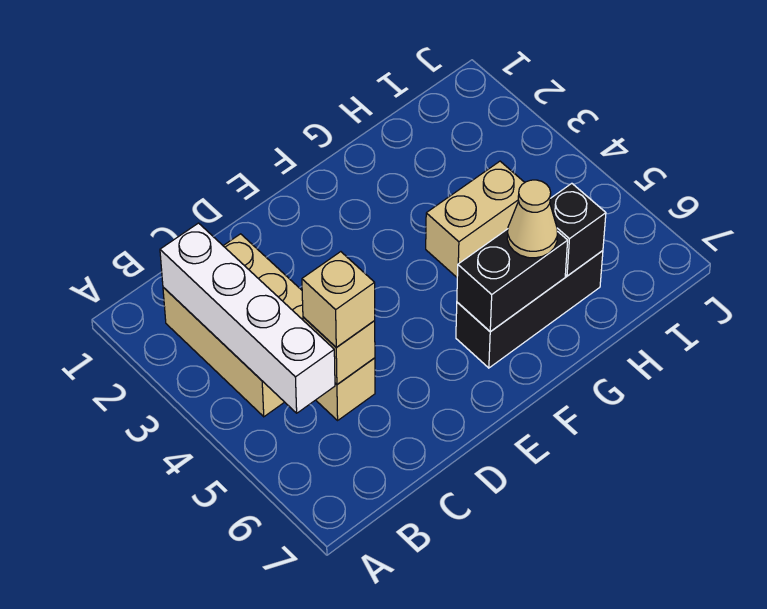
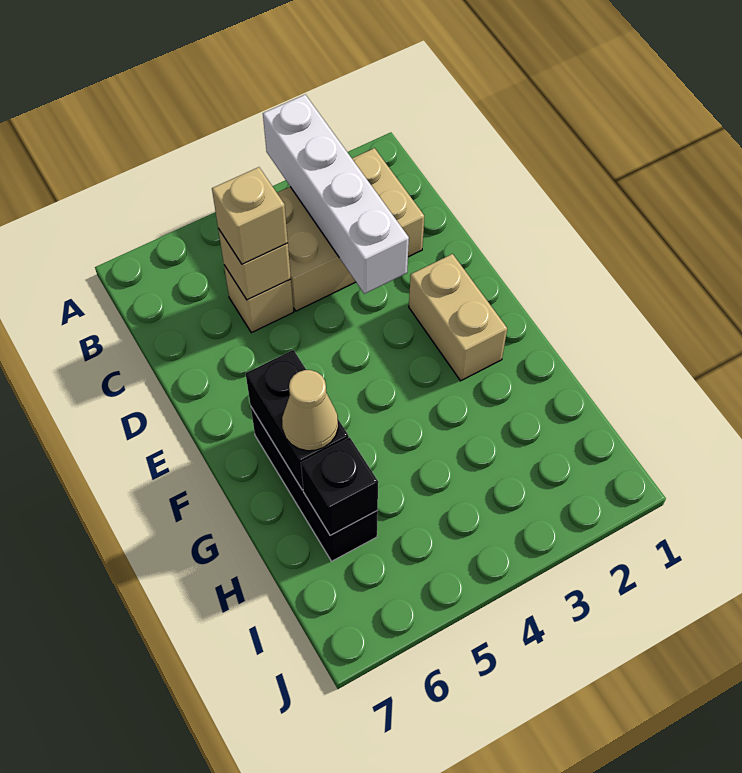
white brick B2:B5 level 2 -> white brick A3:D3 level 2
tan brick G4:H4 level 1 -> tan brick E2:F2 level 1

